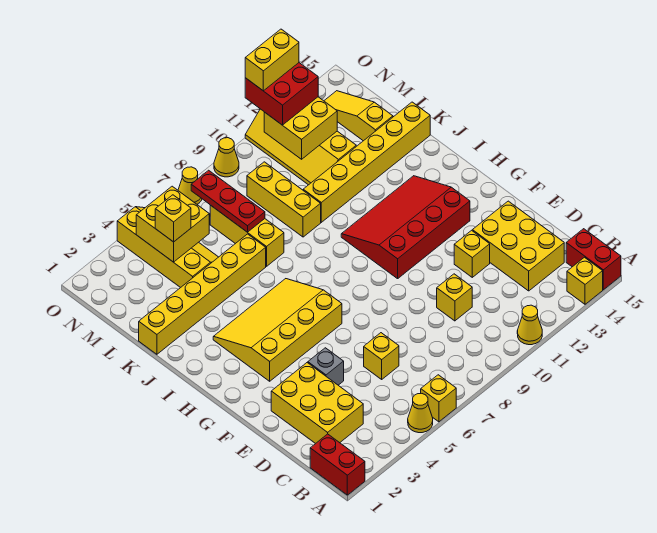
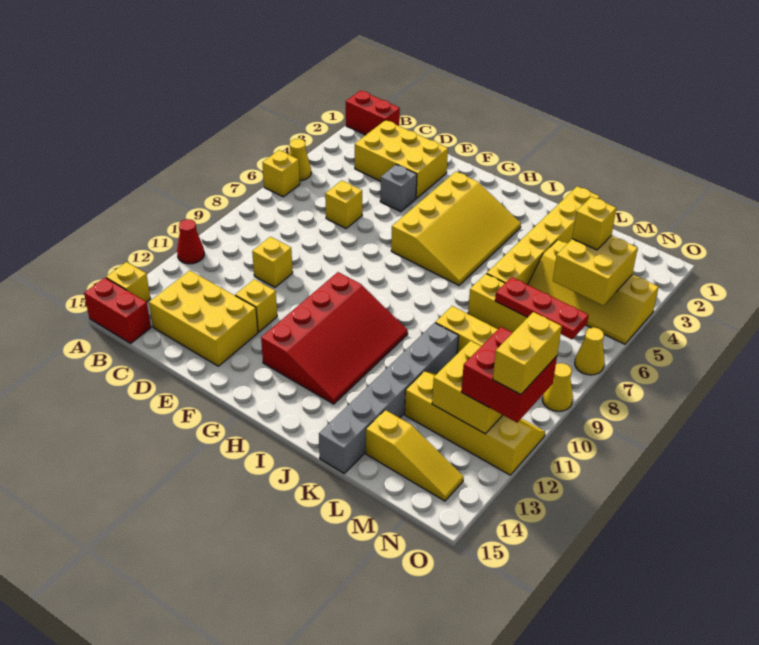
yellow cone A11 level 1 -> red cone A11 level 1
yellow brick K10:K15 level 1 -> grey brick K10:K15 level 1

